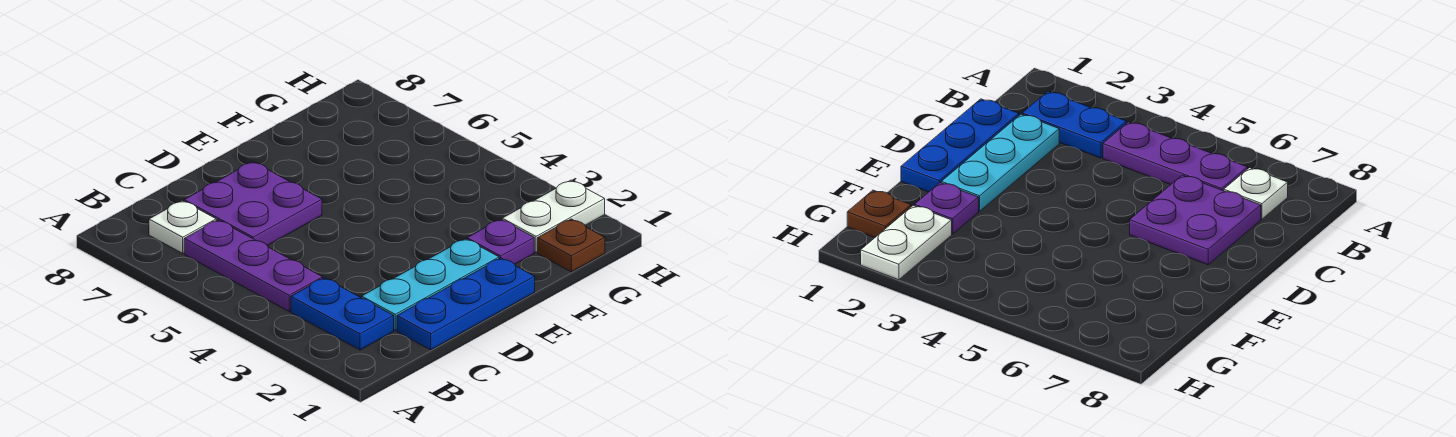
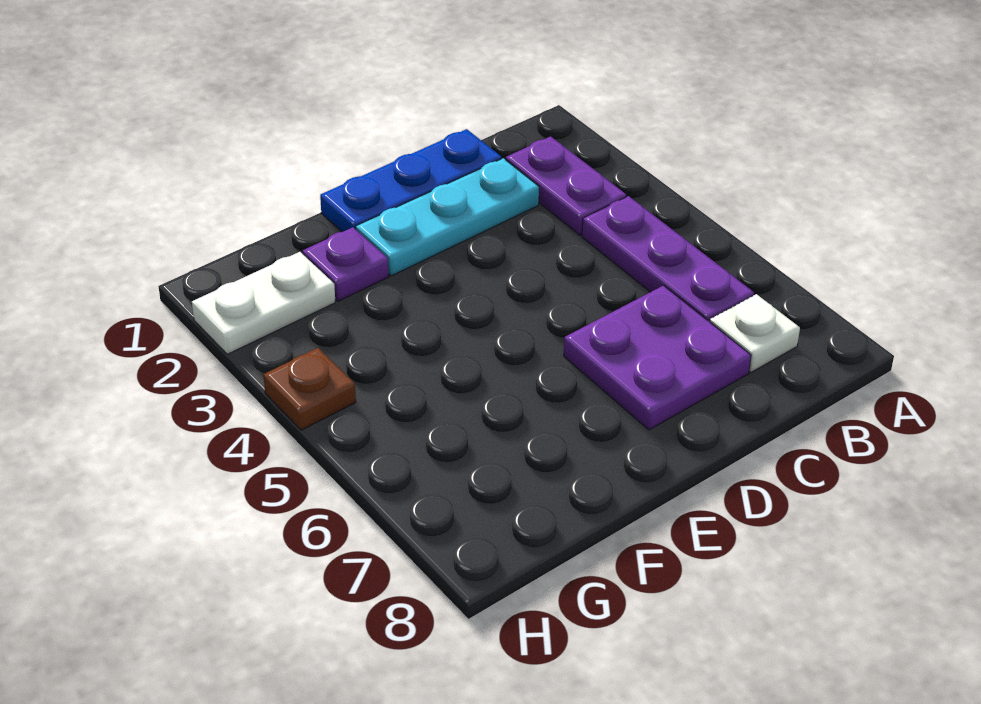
blue plate B2:B3 level 1 -> purple plate B2:B3 level 1
brown plate G1 level 1 -> brown plate H4 level 1

